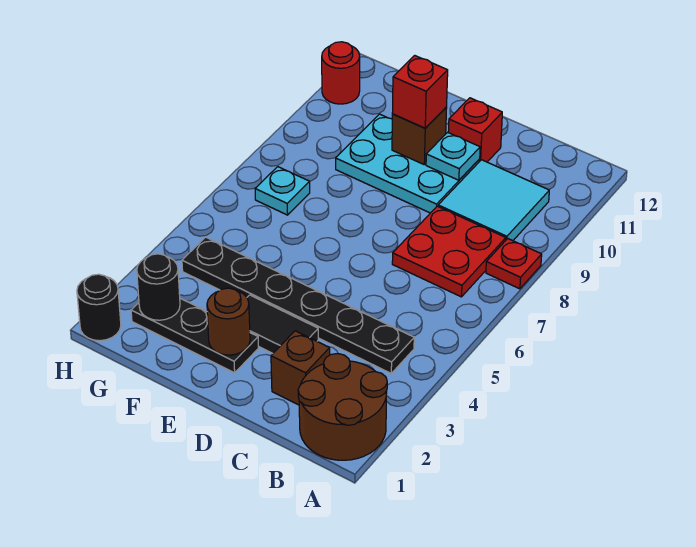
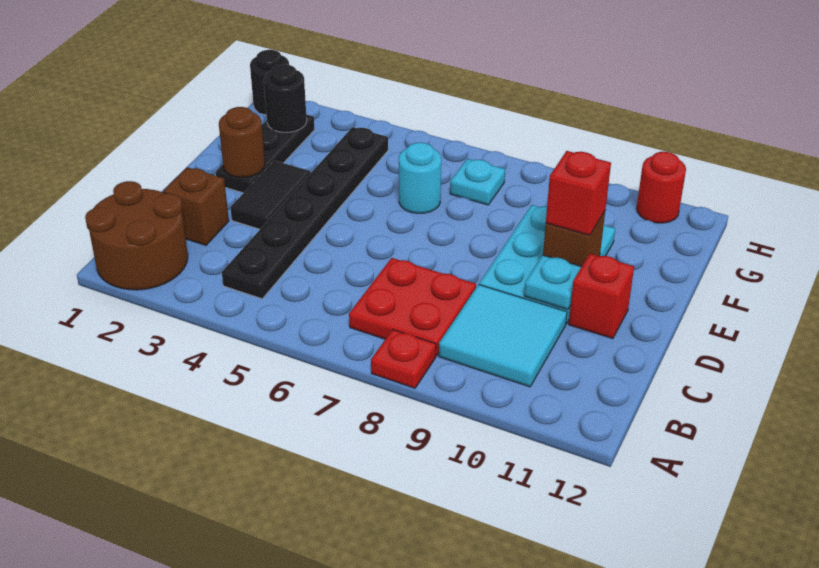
none -> cyan round brick F6 level 1

